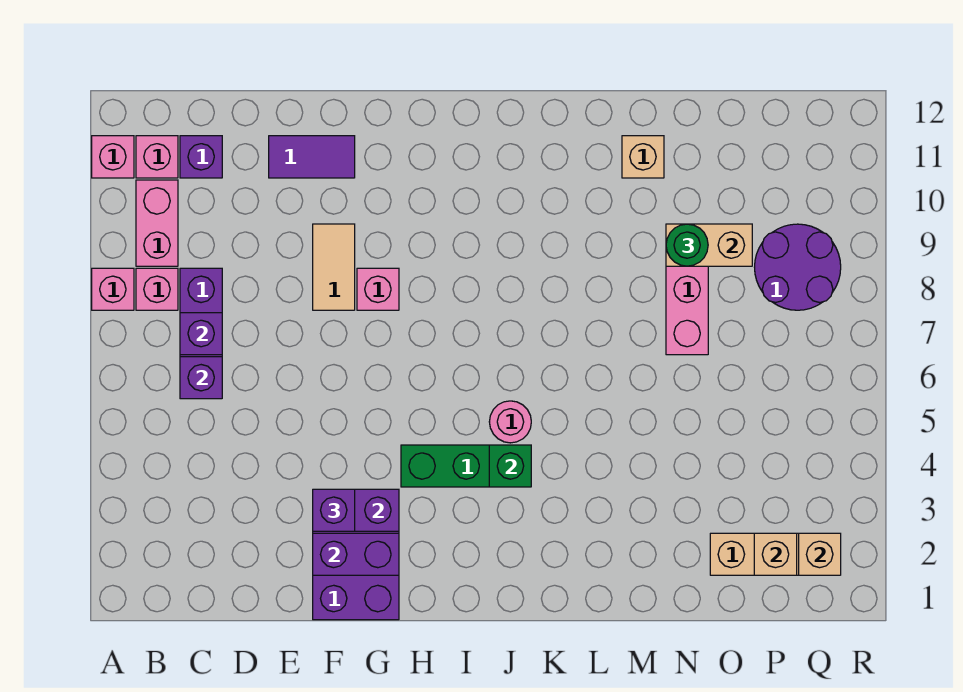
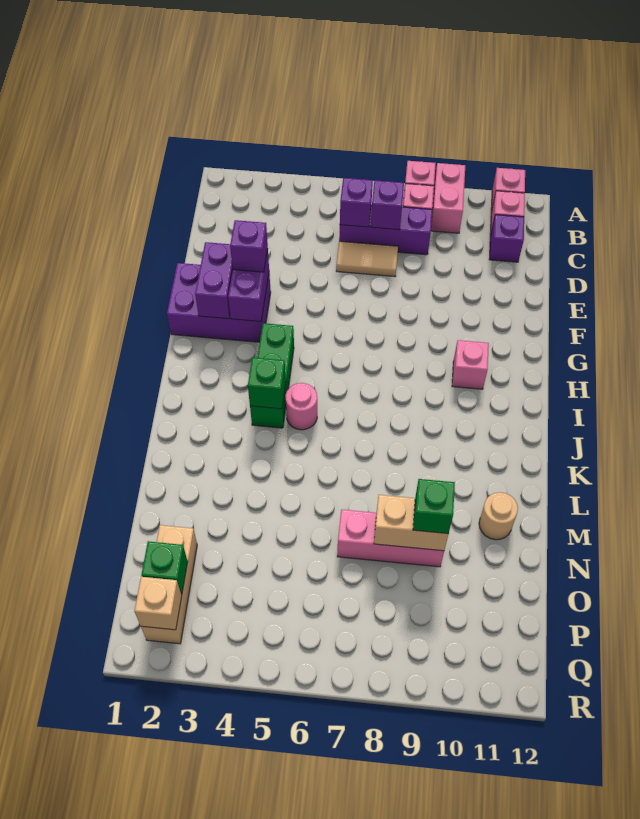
pink brick B9:B10 level 1 -> pink brick A9:B9 level 1
purple tile E11:F11 level 1 -> none
tan tile F8:F9 level 1 -> tan tile D6:D7 level 1
pink brick G8 level 1 -> pink brick H10 level 1
tan brick M11 level 1 -> tan round brick M11 level 1
tan brick N9:O9 level 2 -> tan brick N8:N9 level 2
green round brick N9 level 3 -> green brick N9 level 3
tan brick P2 level 2 -> green brick P2 level 2
purple round brick P8:Q9 level 1 -> none

